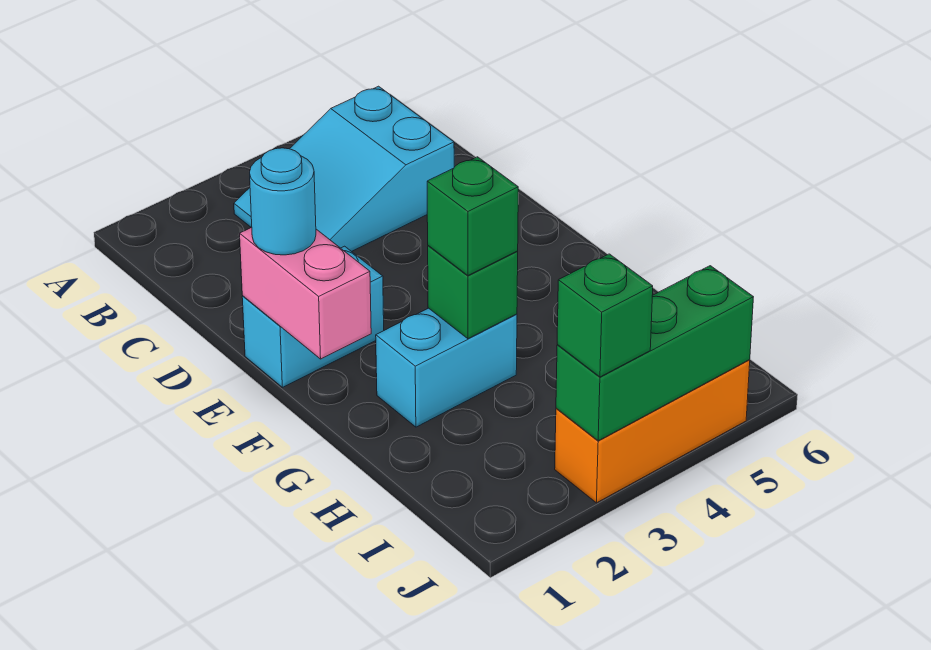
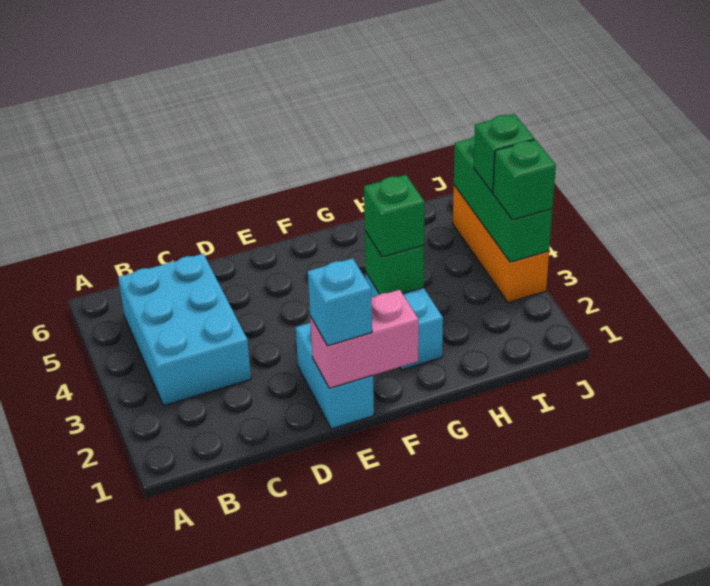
cyan slope B3:C5 level 1 top 5 -> cyan brick B3:C5 level 1
cyan round brick E1 level 3 -> cyan brick E1 level 3
none -> green brick J4 level 3

